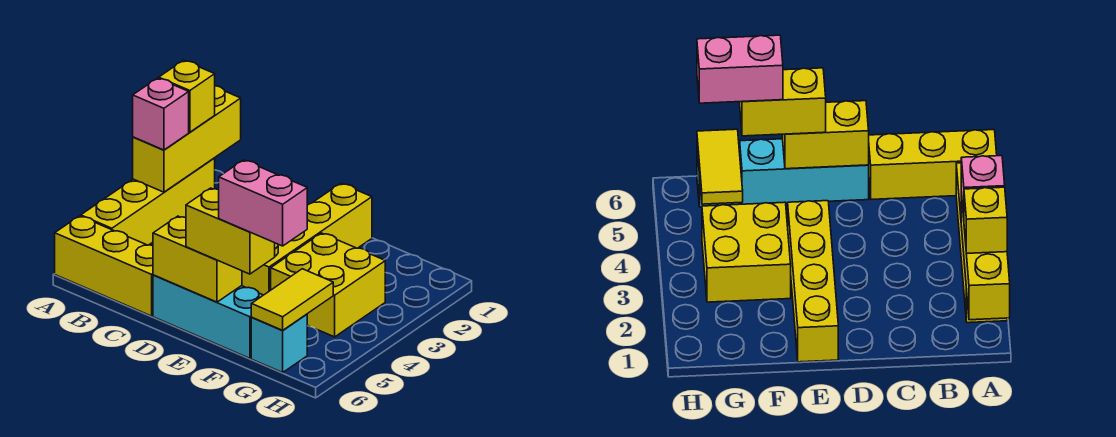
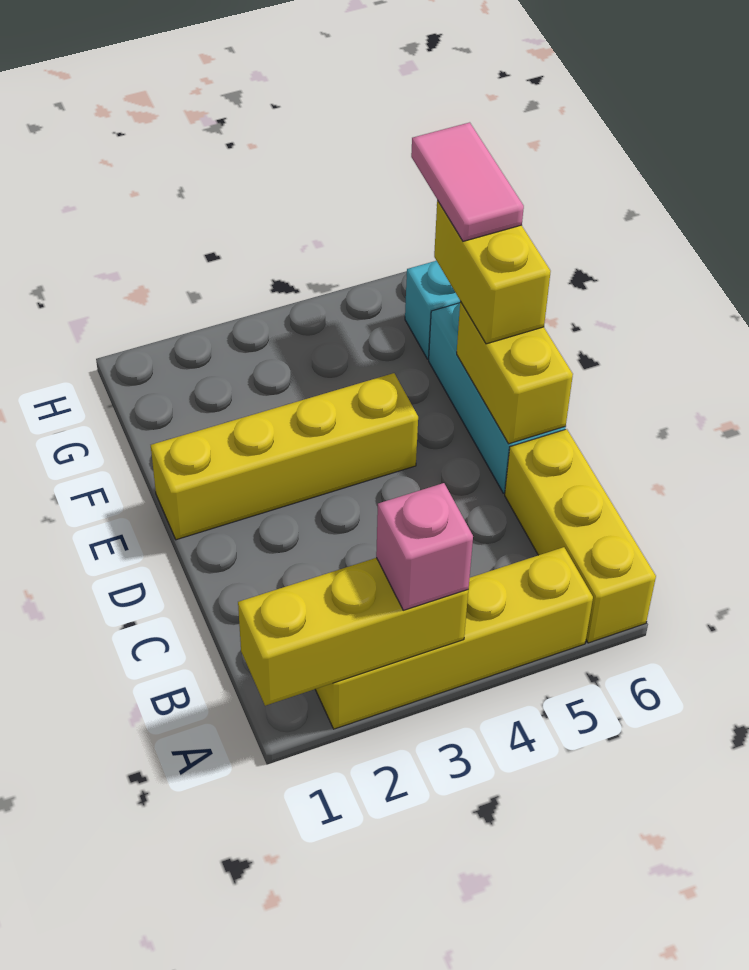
yellow brick A2 level 3 -> none
yellow brick F3:G4 level 1 -> none
pink brick F6:G6 level 4 -> pink tile F6:G6 level 4
yellow tile G5:G6 level 2 -> none

